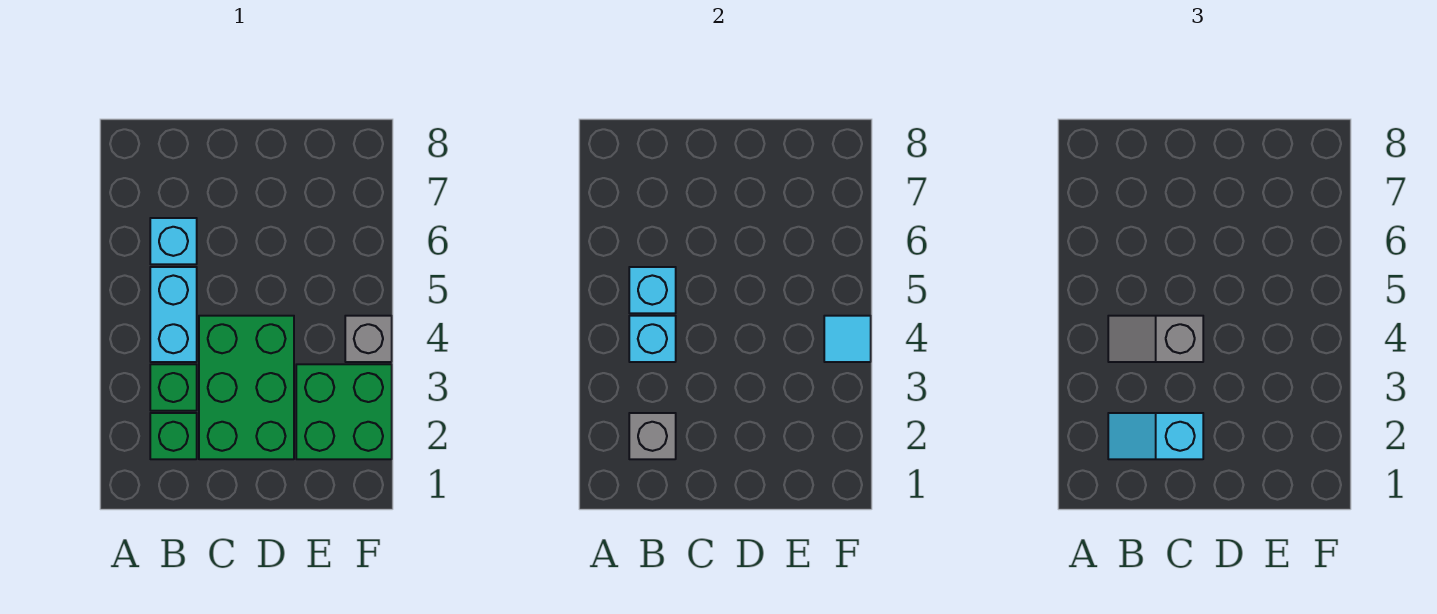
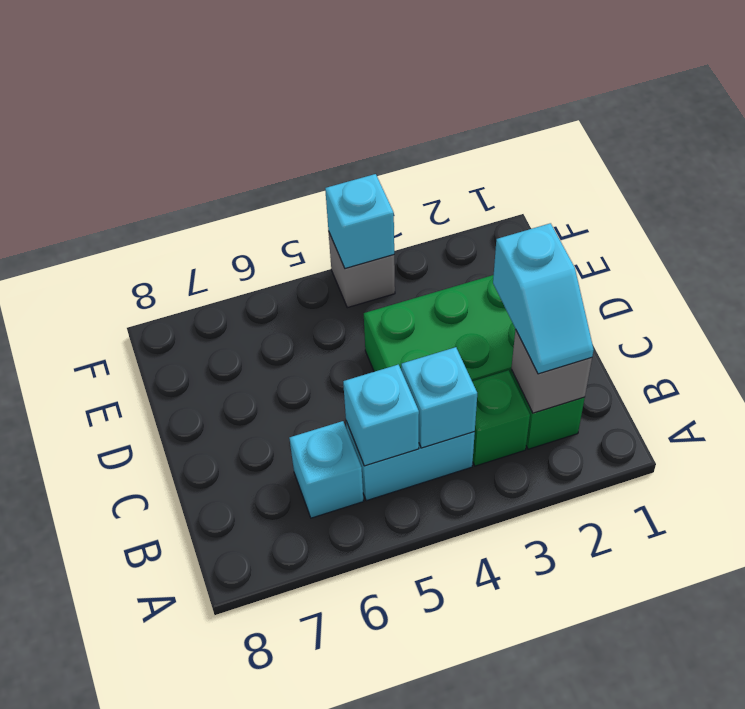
grey slope B4:C4 level 3 top C -> none
green brick E2:F3 level 1 -> none
cyan tile F4 level 2 -> cyan brick F4 level 2

